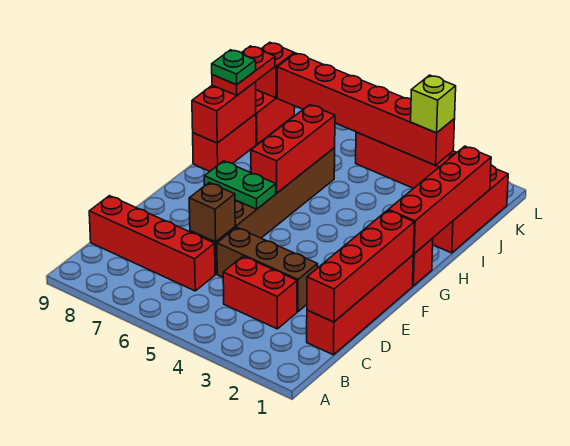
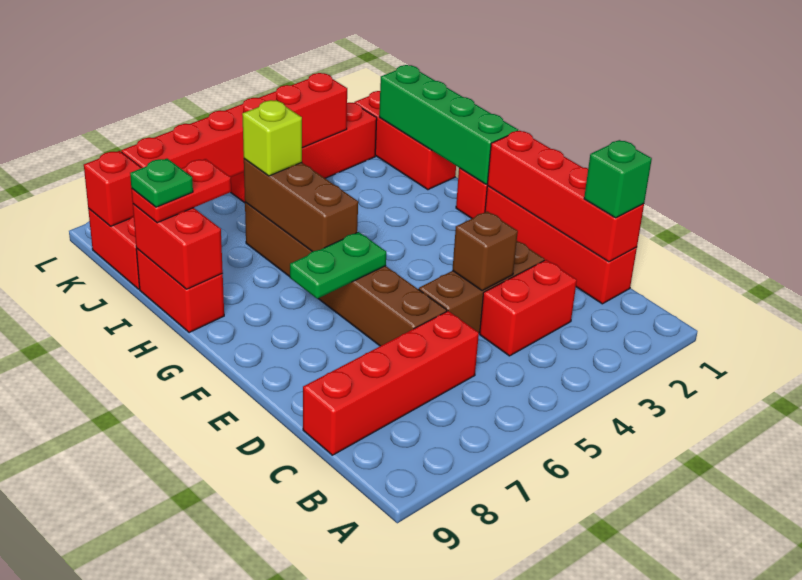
none -> green brick C1 level 3
brown brick D6 level 2 -> brown brick D4 level 2
red brick G1:J1 level 2 -> green brick G1:J1 level 2
red brick G6:I6 level 2 -> brown brick G6:I6 level 2
red plate I9:J9 level 3 -> red plate I8:I9 level 3
lime brick K3 level 3 -> lime brick I6 level 3

